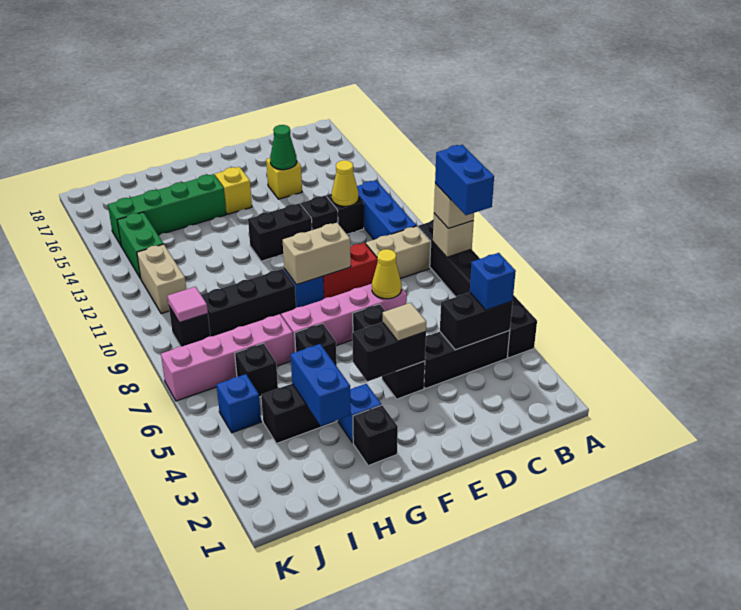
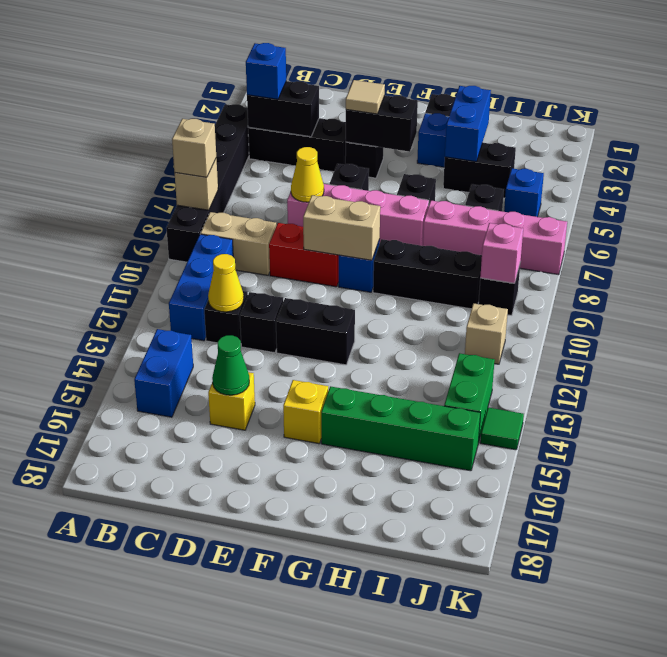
blue brick A7:A8 level 4 -> blue brick B14:B15 level 1
pink tile J9 level 2 -> pink brick J9 level 2
tan brick J11:J12 level 1 -> tan brick J11 level 1
none -> green tile K14 level 1

